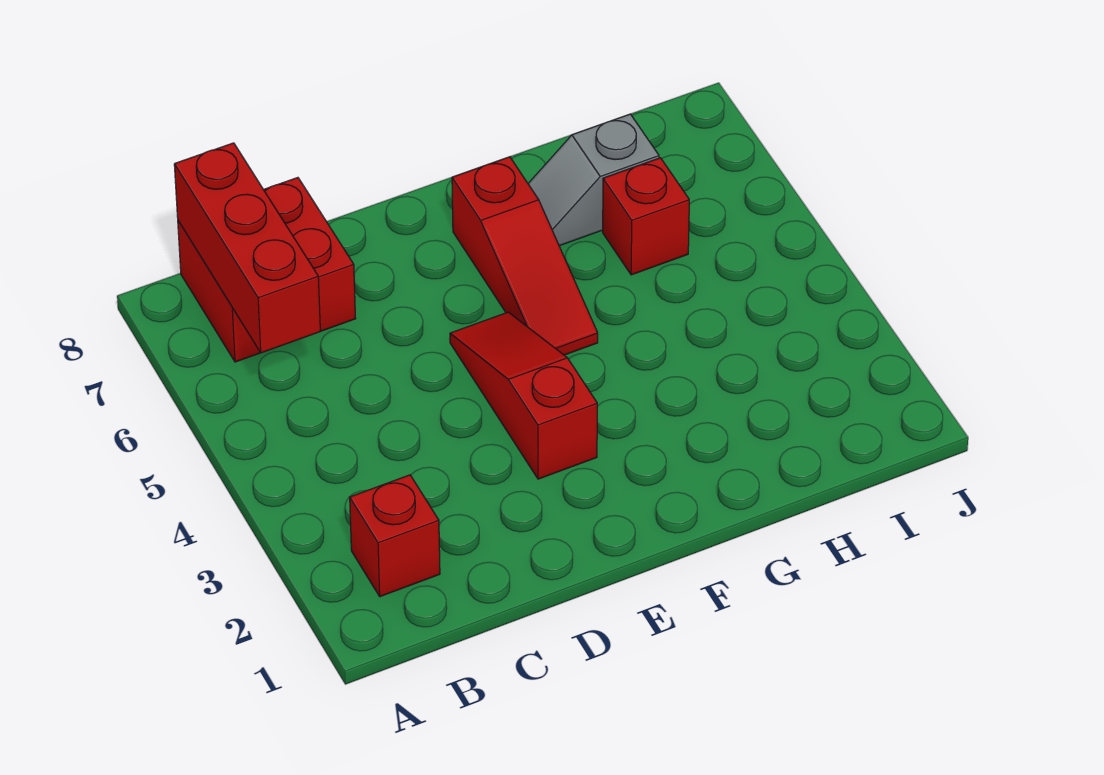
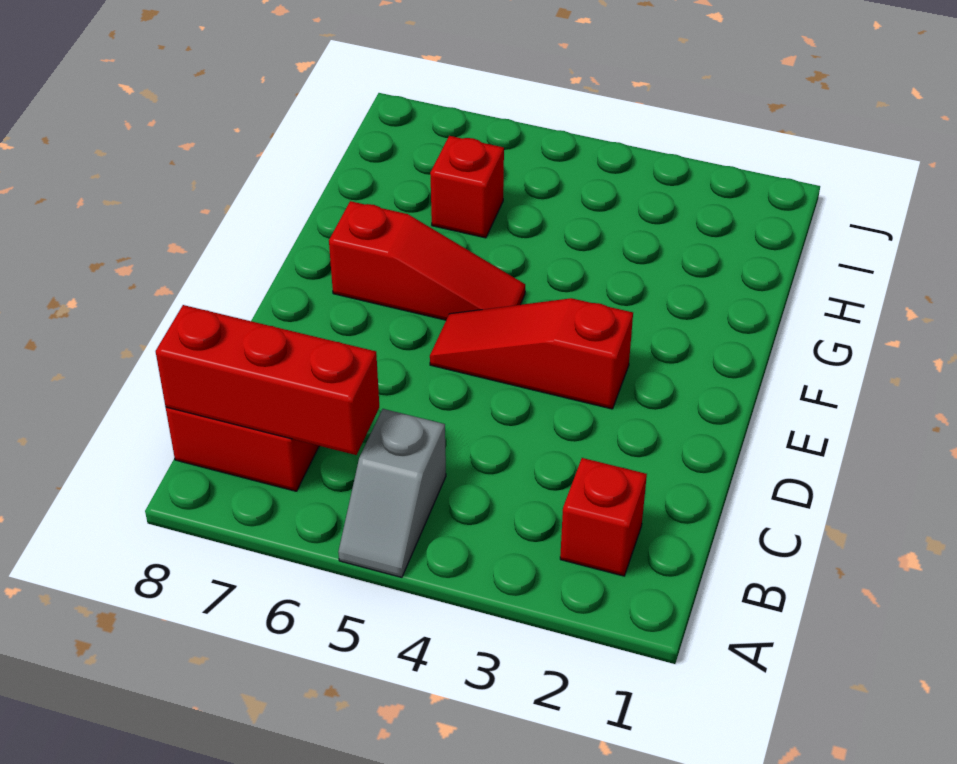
grey slope G7:H7 level 1 top H -> grey slope A5:B5 level 1 top B

